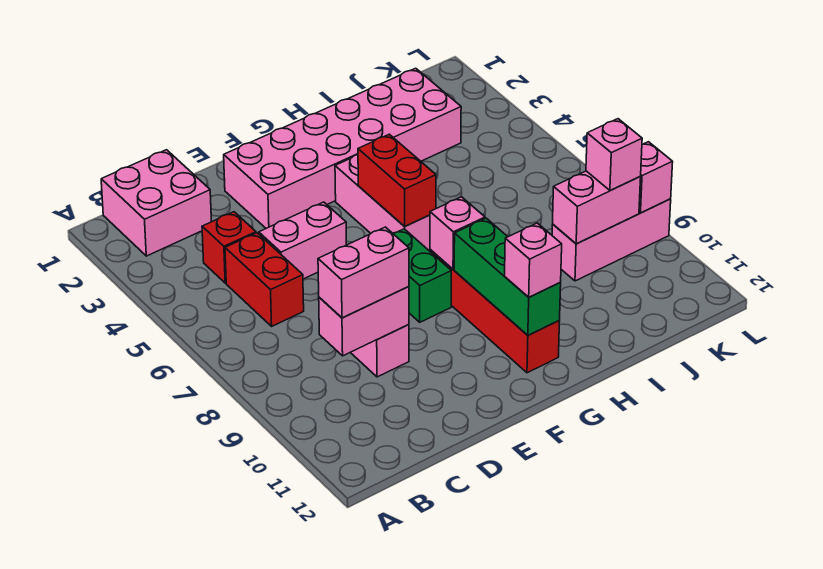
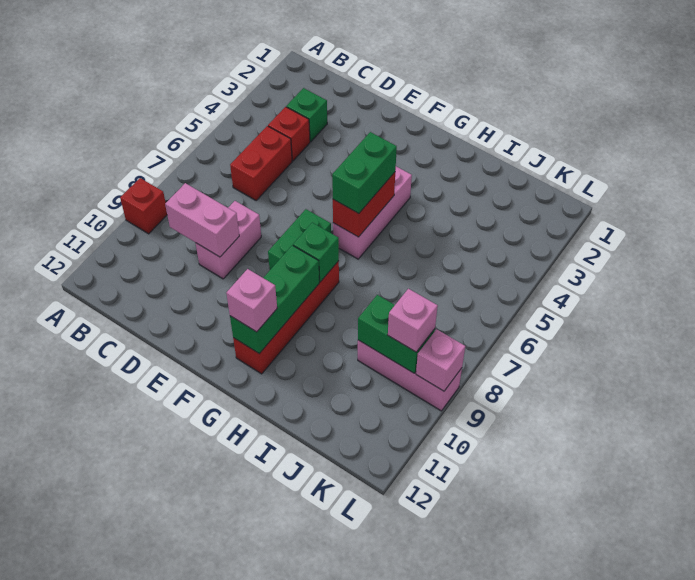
none -> red brick A9 level 1
pink brick B1:C2 level 1 -> none
none -> green brick C3 level 1
pink brick C9:D9 level 3 -> none
pink brick D5:E5 level 1 -> none
pink brick E2:J3 level 1 -> none
none -> green brick G5:G6 level 3
pink brick G8 level 2 -> green brick G8 level 2
pink brick J9:K9 level 2 -> green brick J9:K9 level 2

